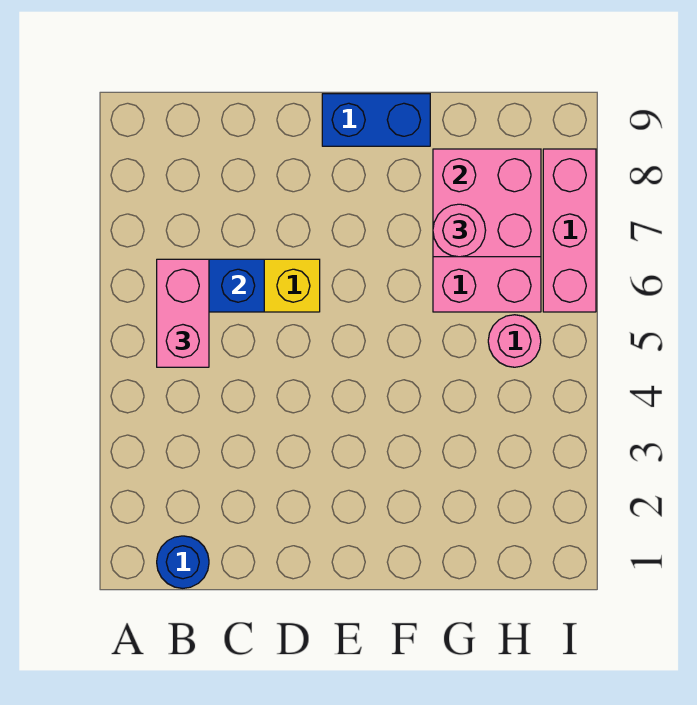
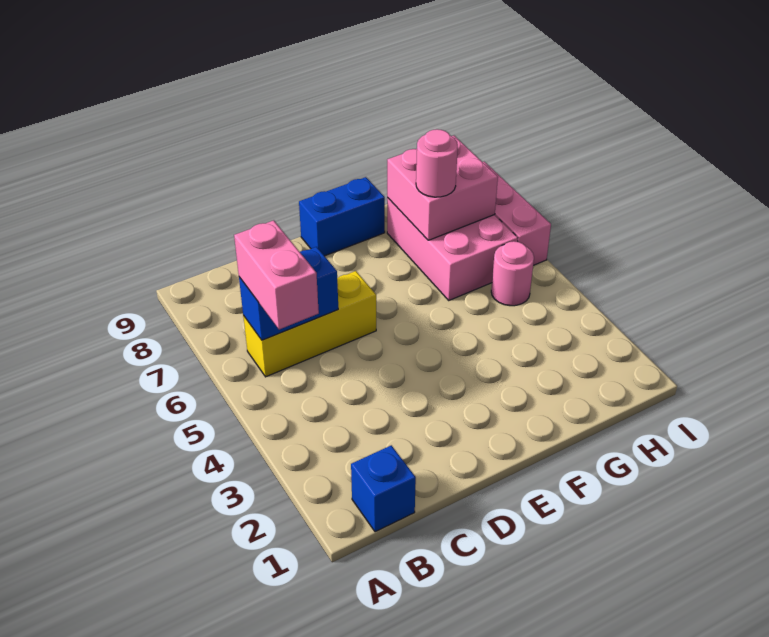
blue round brick B1 level 1 -> blue brick B1 level 1

